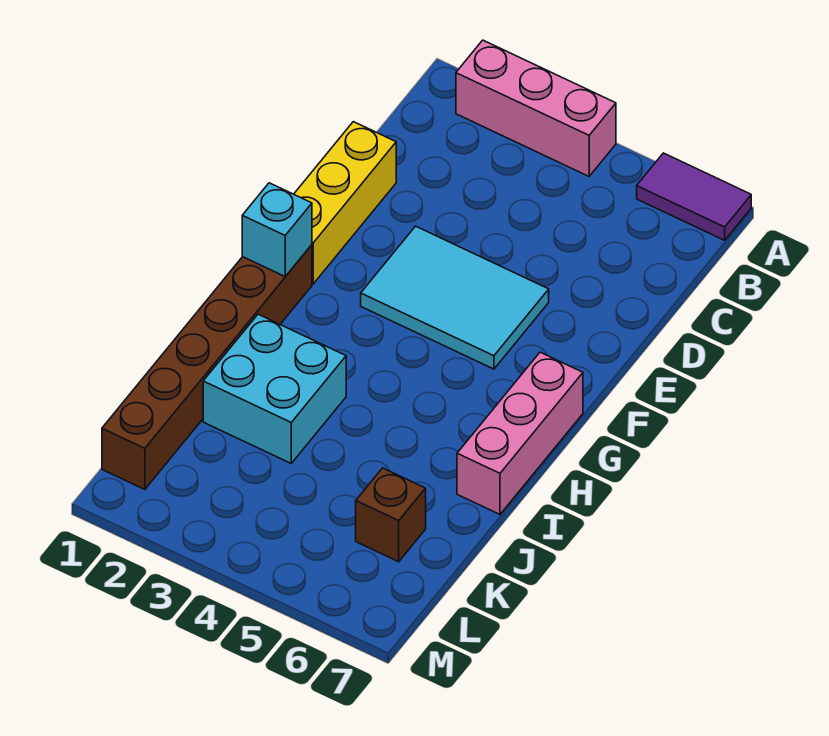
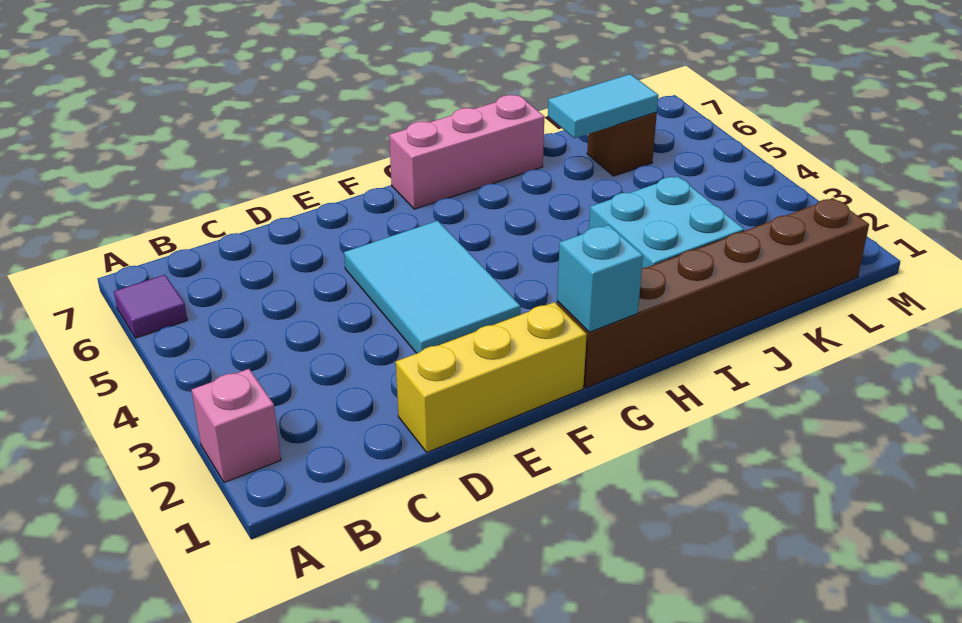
pink brick A2:A4 level 1 -> pink brick A2 level 1
purple tile A6:A7 level 1 -> purple tile A6 level 1
none -> cyan tile J6:K6 level 2

